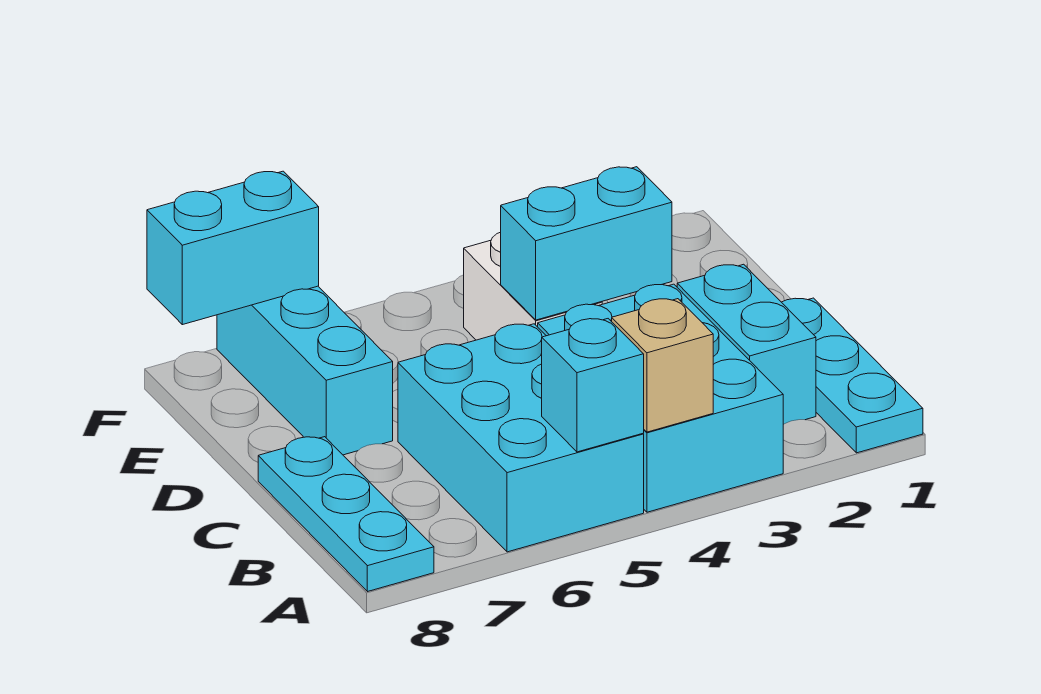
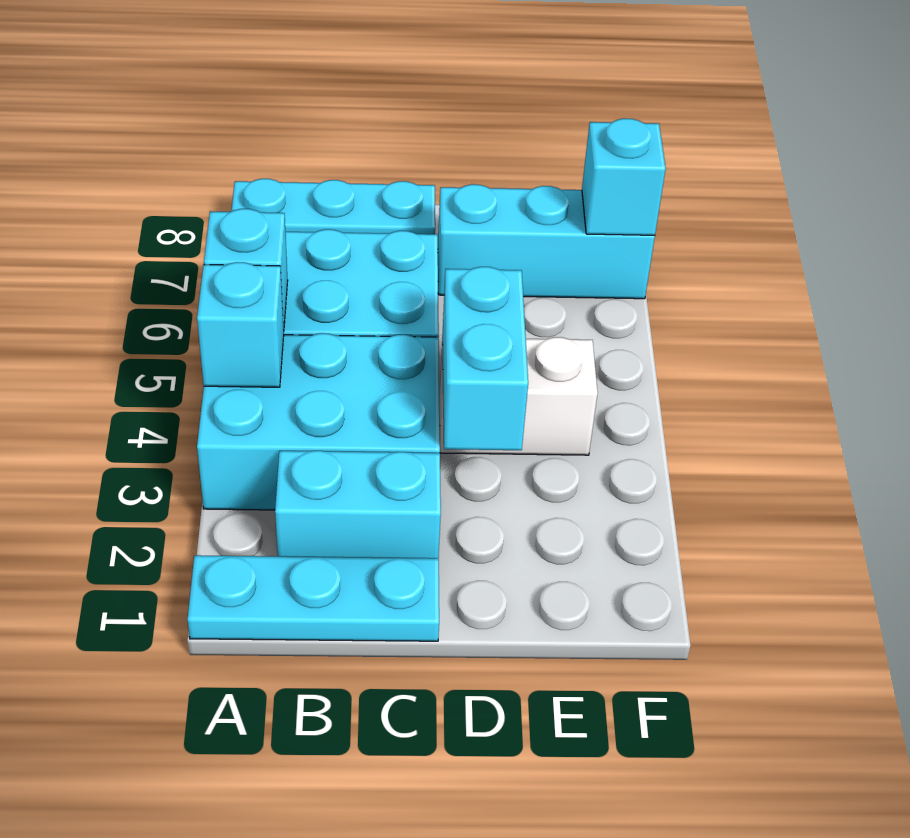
tan brick A4 level 2 -> cyan brick A4 level 2
cyan brick F7:F8 level 2 -> cyan brick F7 level 2

